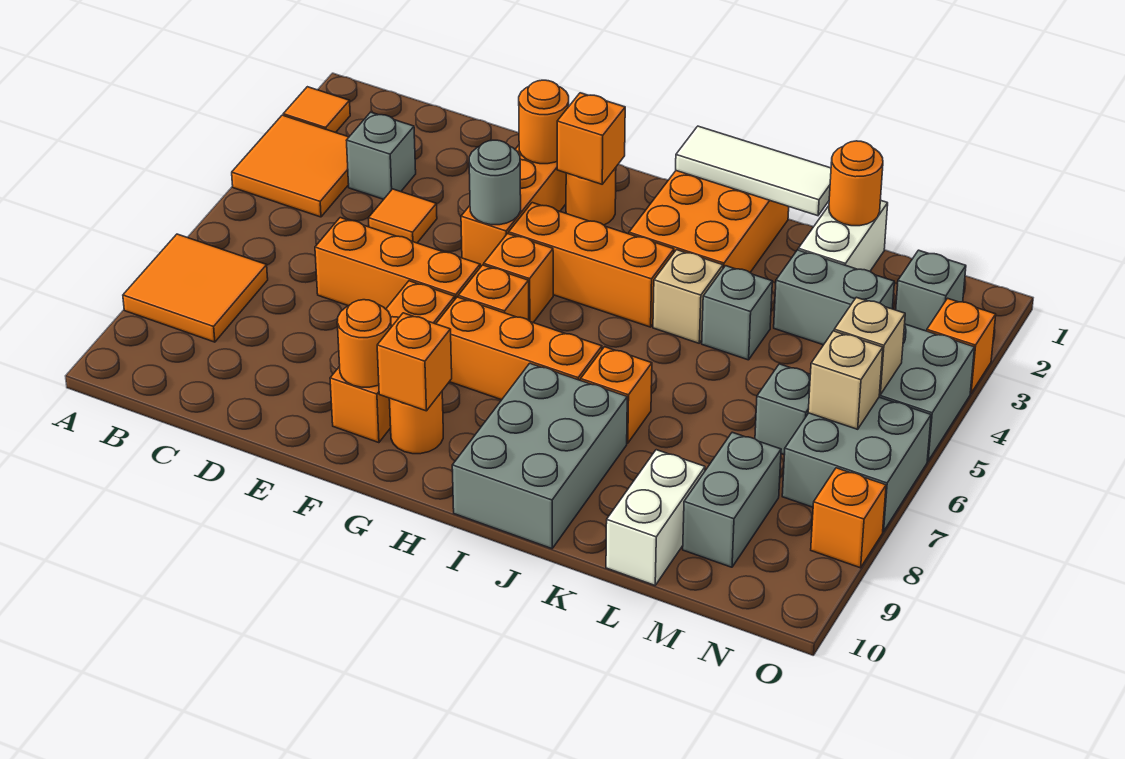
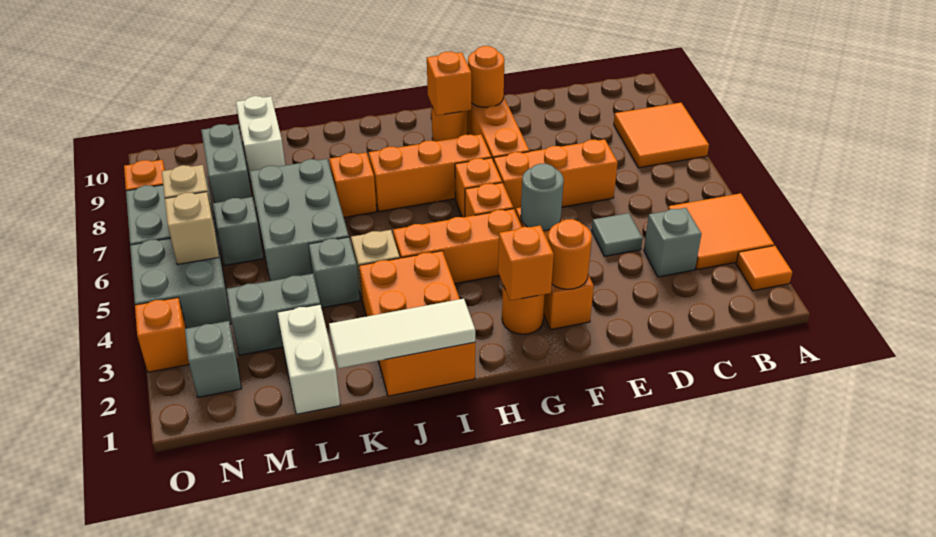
orange tile D4 level 1 -> grey tile D4 level 1
grey brick I8:J10 level 1 -> grey brick K5:L7 level 1
orange round brick L1 level 2 -> none

